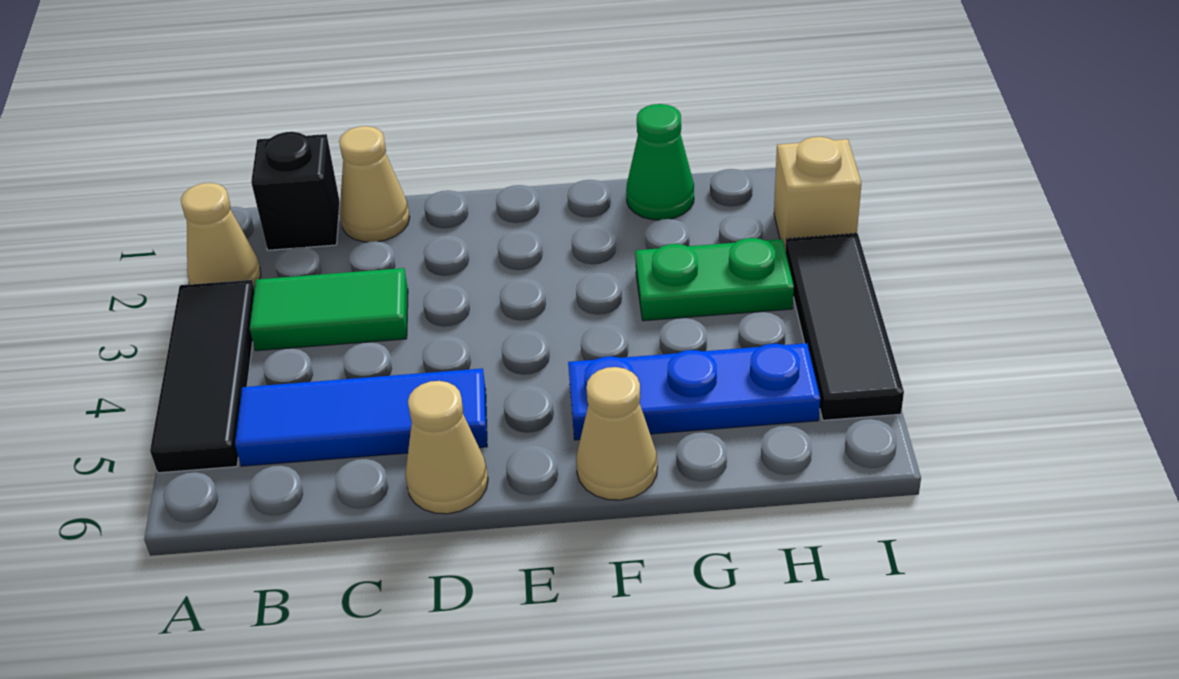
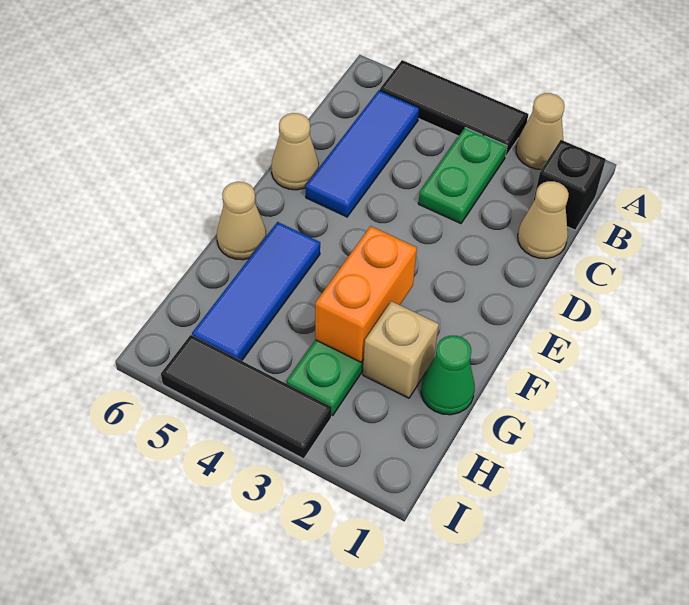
green tile B3:C3 level 1 -> green plate B3:C3 level 1
none -> orange brick F3:G3 level 2
blue plate F5:H5 level 1 -> blue tile F5:H5 level 1
tan brick I2 level 1 -> tan brick G2 level 1

